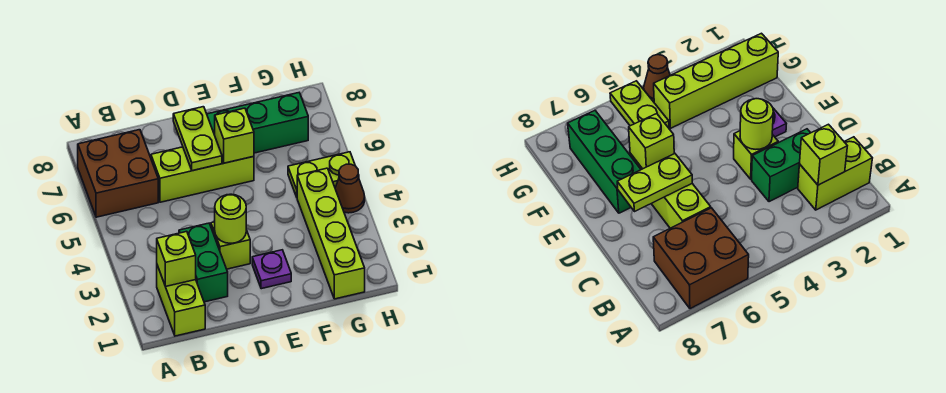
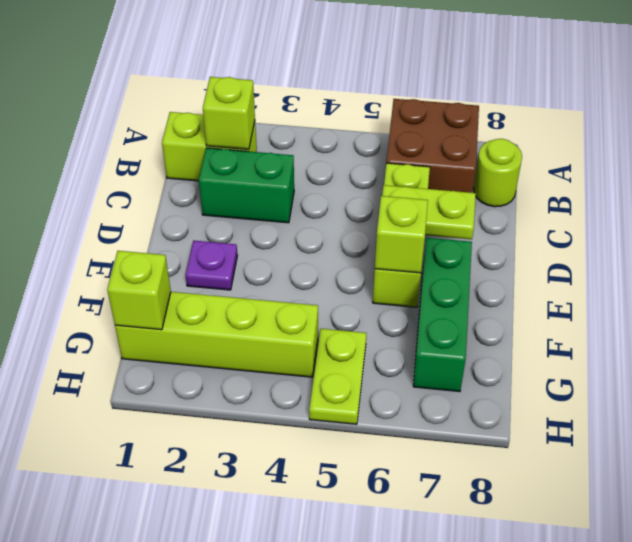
lime brick D3 level 1 -> lime brick G1 level 2
lime round brick D3 level 2 -> lime round brick B8 level 1
brown cone H4 level 1 -> none

